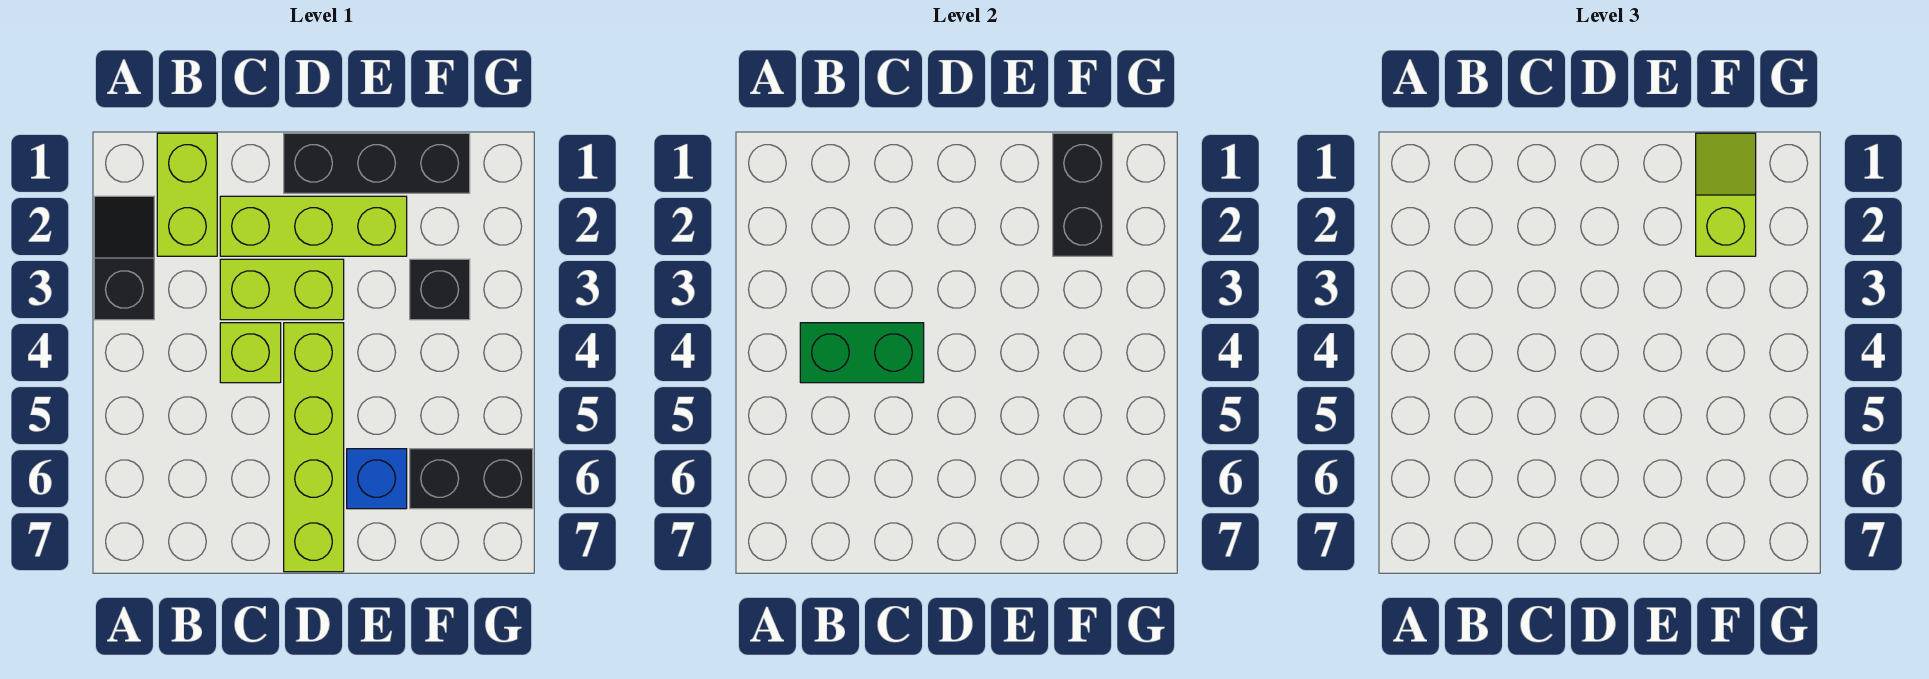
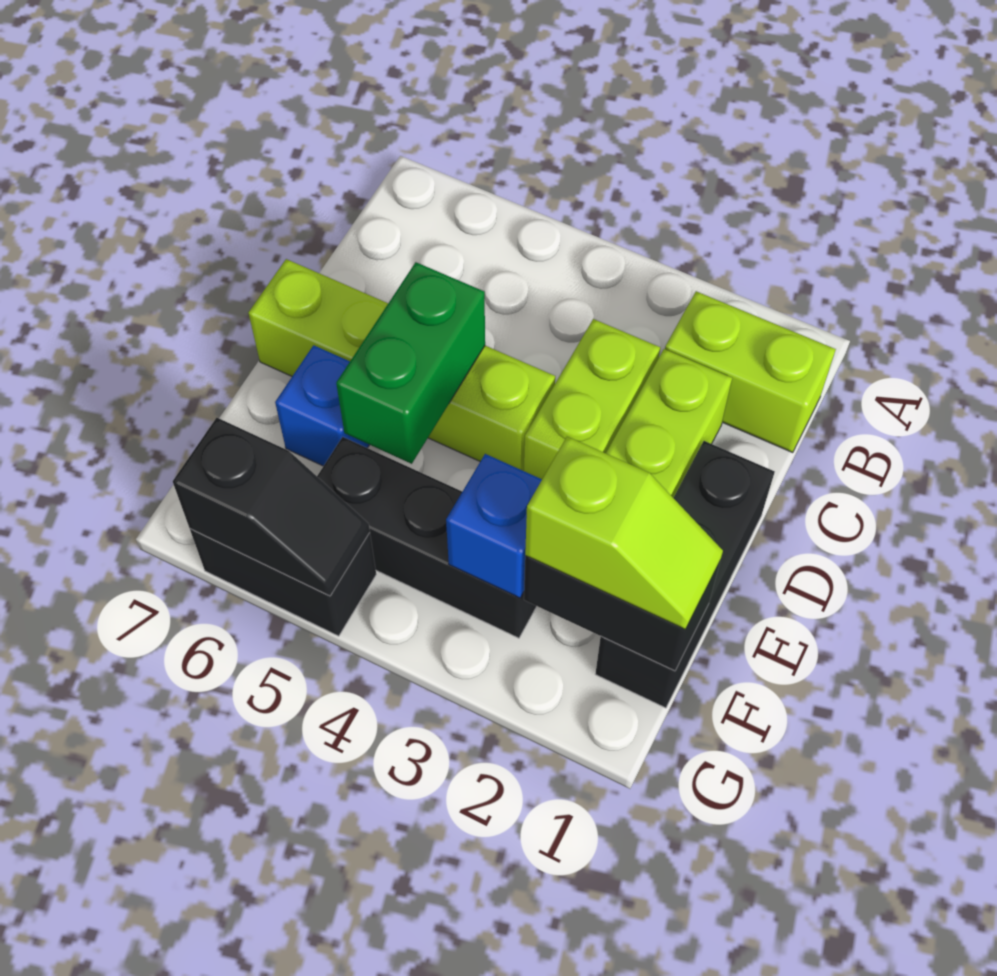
black slope A2:A3 level 1 top 3 -> black slope G5:G6 level 2 top 6
green brick B4:C4 level 2 -> green brick D5:E5 level 2
lime brick C4 level 1 -> none
black brick F3 level 1 -> black brick F3:F5 level 1
none -> blue brick F3 level 2
black brick F6:G6 level 1 -> black brick G5:G6 level 1

